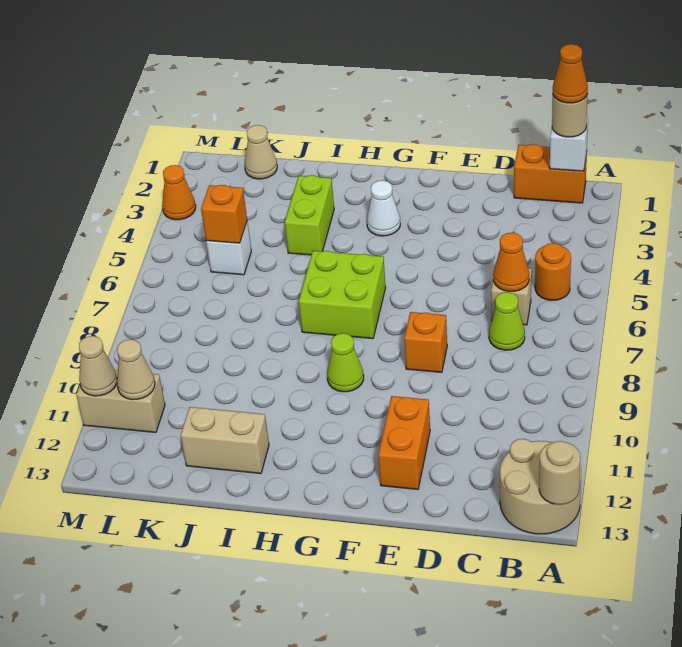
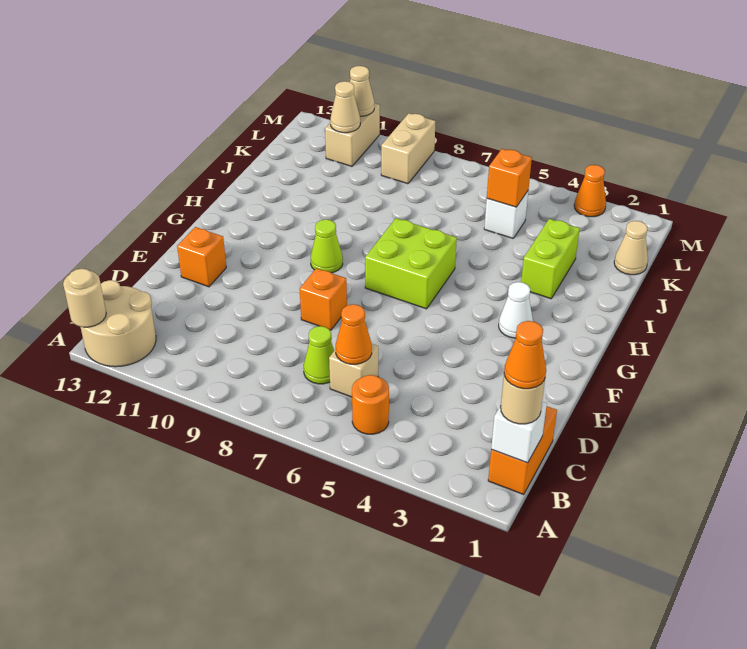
orange brick E11:E12 level 1 -> orange brick E12 level 1
lime brick I3:I4 level 1 -> lime brick I3:J3 level 1
tan brick I12:J12 level 1 -> tan brick L9:M9 level 1

